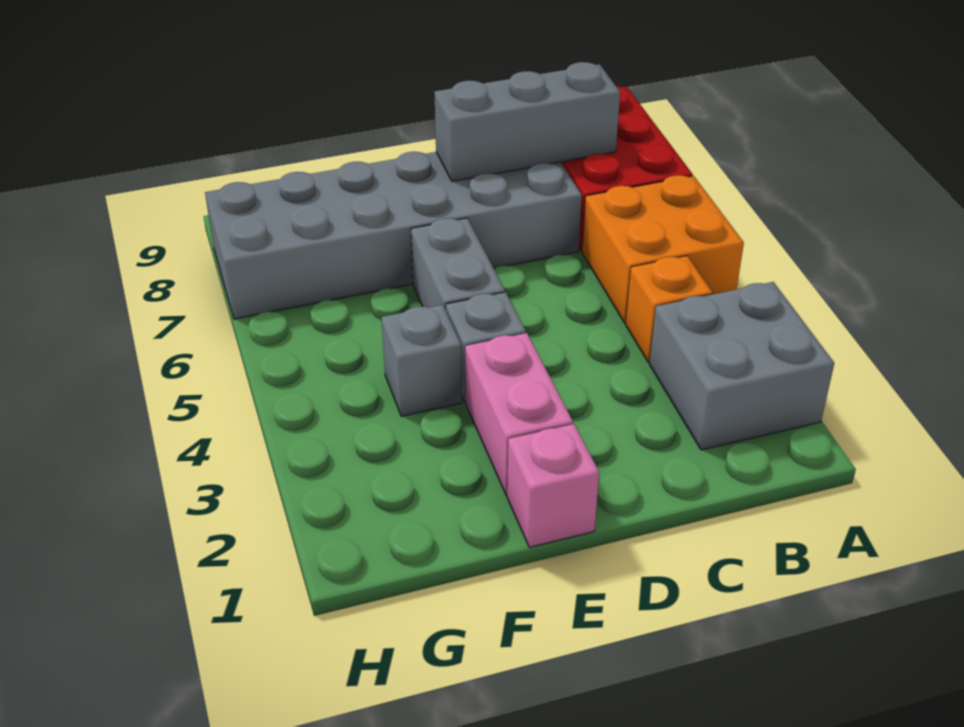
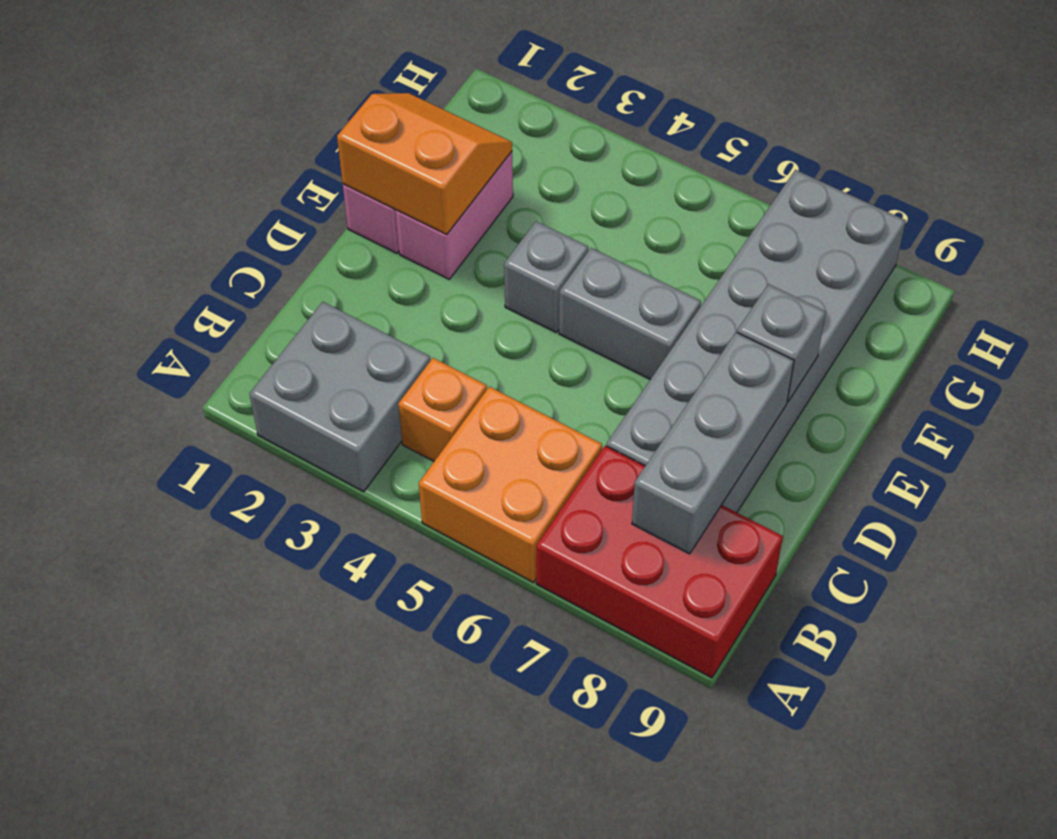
none -> orange slope E1:F2 level 2 top E
pink brick E2:E3 level 1 -> pink brick E2:F2 level 1
grey brick F4 level 1 -> grey brick E8 level 2

